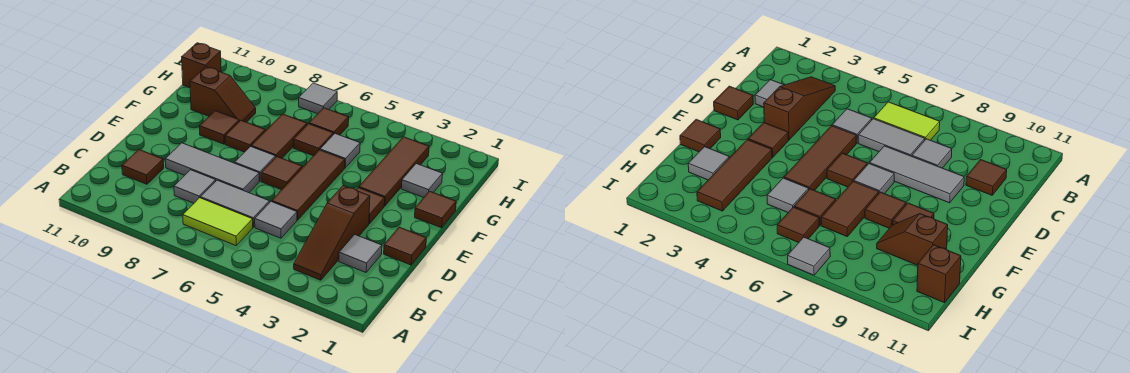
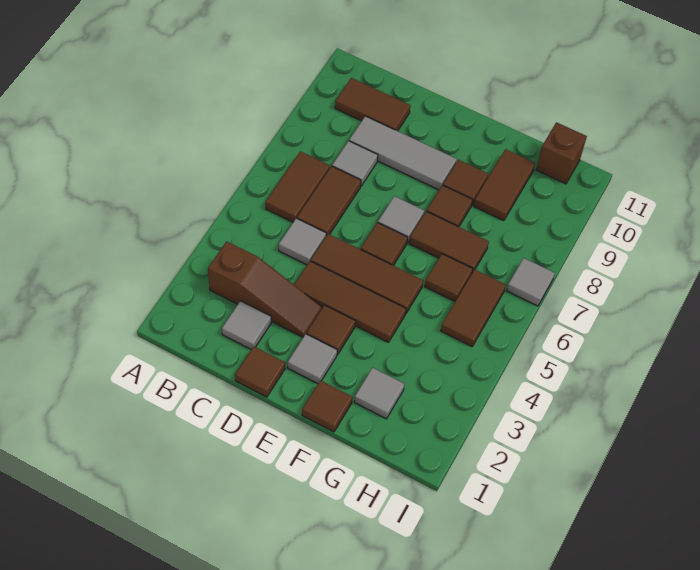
brown slope B3:D3 level 1 top D -> brown slope B3:D3 level 1 top B
lime tile B6:B7 level 1 -> brown tile B6:B7 level 1
grey tile C6:C7 level 1 -> brown tile C6:C7 level 1
brown tile C10 level 1 -> brown tile B10:C10 level 1
grey tile D7:D9 level 1 -> grey tile C9:E9 level 1
brown tile F3:H3 level 1 -> brown tile D4:F4 level 1
grey tile G5 level 1 -> grey tile E2 level 1
brown slope G9:G10 level 1 top 10 -> brown tile G9:G10 level 1
brown tile H6 level 1 -> brown tile H5:H6 level 1

